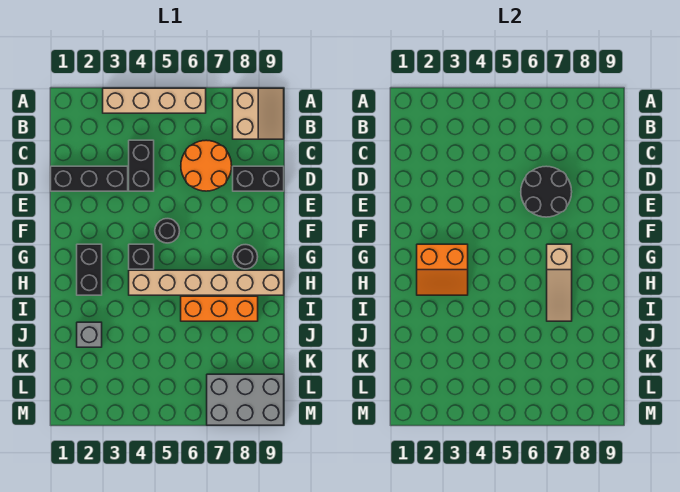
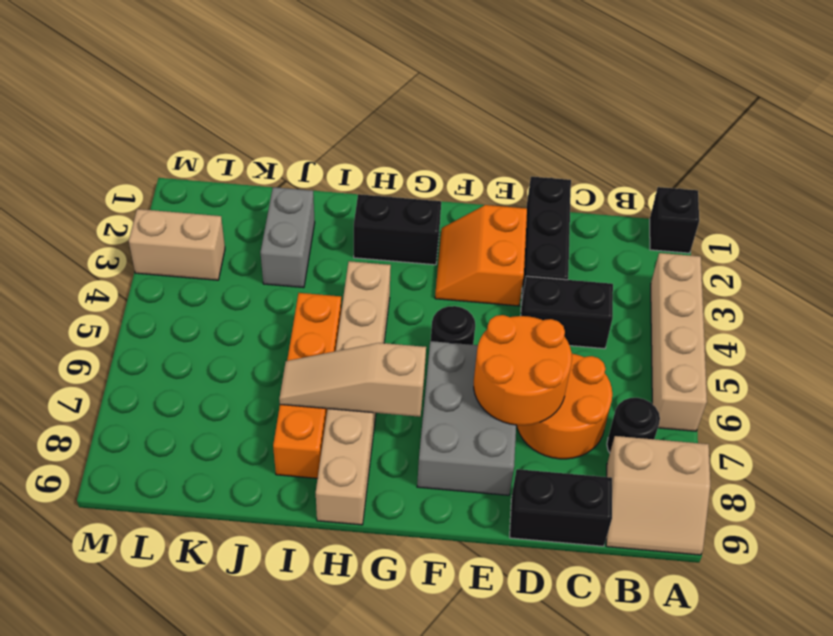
black round brick D6:E7 level 2 -> orange round brick D6:E7 level 2
black brick D8:D9 level 1 -> black brick C9:D9 level 1
orange slope G2:H3 level 2 top G -> orange slope E2:F3 level 1 top E
black brick G4 level 1 -> black brick A1 level 1
black round brick G8 level 1 -> black round brick B7 level 1
orange brick I6:I8 level 1 -> orange brick I5:I8 level 1
grey brick J2 level 1 -> grey brick J2:J3 level 1
none -> tan brick L3:M3 level 1
grey brick L7:M9 level 1 -> grey brick E6:F8 level 1

